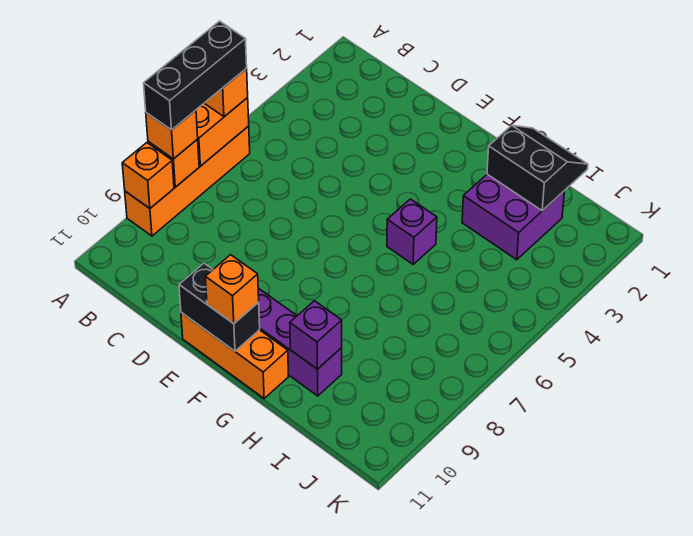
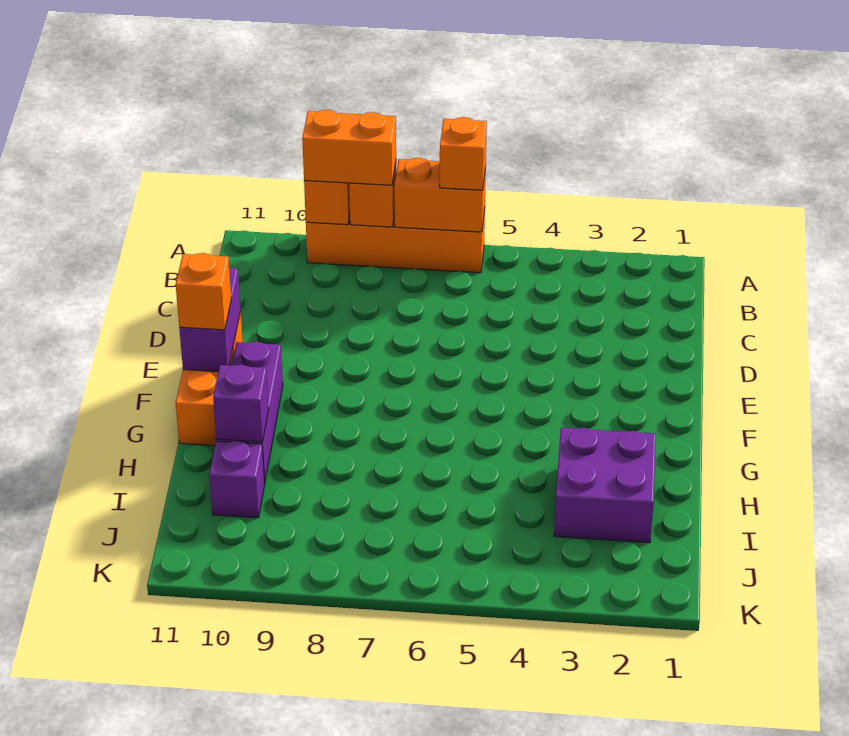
black brick A6:A8 level 4 -> none
orange brick A8 level 3 -> orange brick A8:A9 level 3
black brick E11:F11 level 2 -> purple brick E11:F11 level 2
purple brick G5 level 1 -> purple brick I10 level 1
black slope H1:I2 level 2 top 2 -> none

